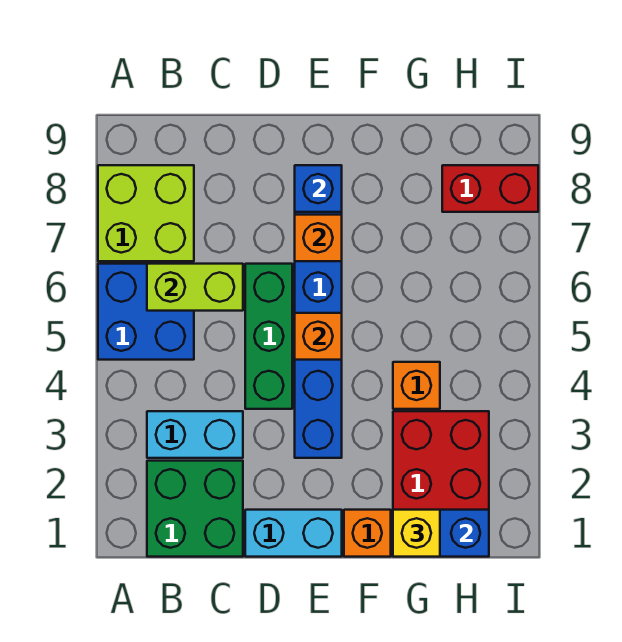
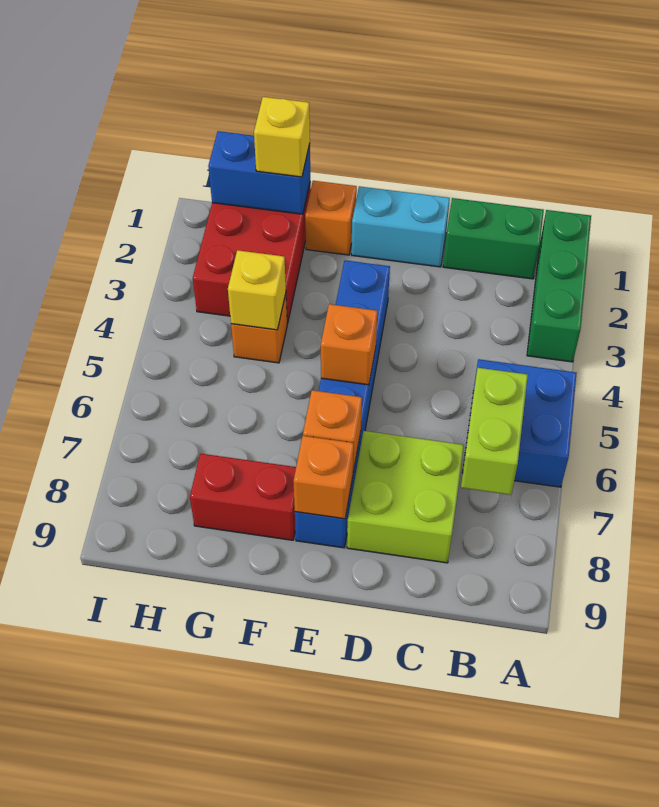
lime brick A7:B8 level 1 -> lime brick C7:D8 level 1
green brick B1:C2 level 1 -> green brick B1:C1 level 1
cyan brick B3:C3 level 1 -> none
lime brick B6:C6 level 2 -> lime brick B6:B7 level 2
green brick D4:D6 level 1 -> green brick A1:A3 level 1
blue brick E8 level 2 -> orange brick E8 level 2
none -> yellow brick G4 level 2
red brick H8:I8 level 1 -> red brick F8:G8 level 1

